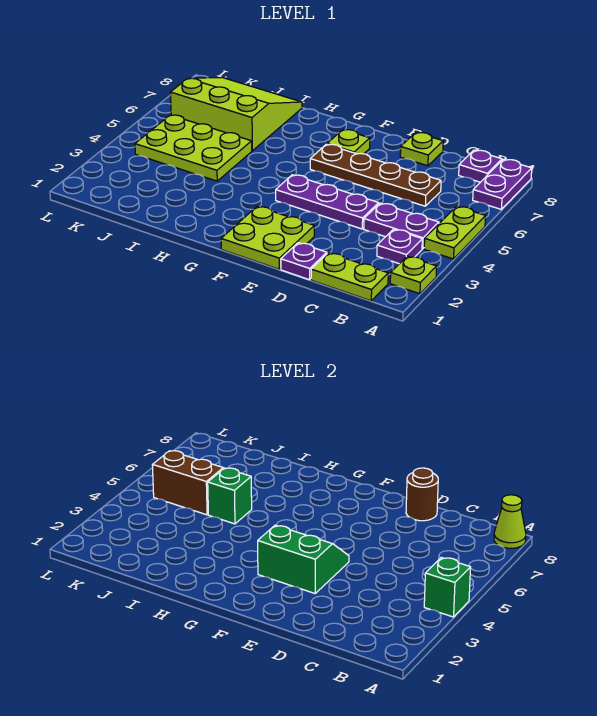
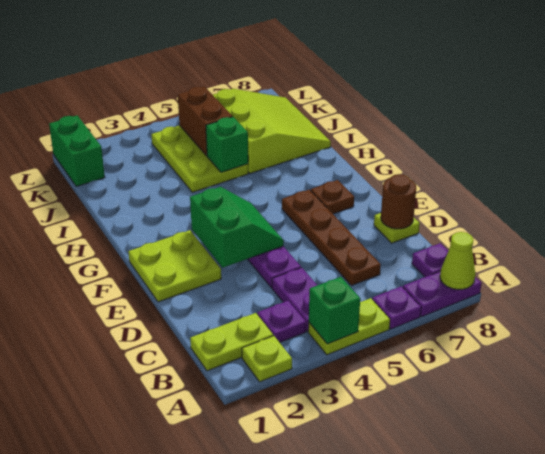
lime plate B1:C1 level 1 -> lime plate B1:B2 level 1
purple plate D1 level 1 -> purple plate A6 level 1
lime plate F7 level 1 -> brown plate F7 level 1
none -> green brick K1:L1 level 1

